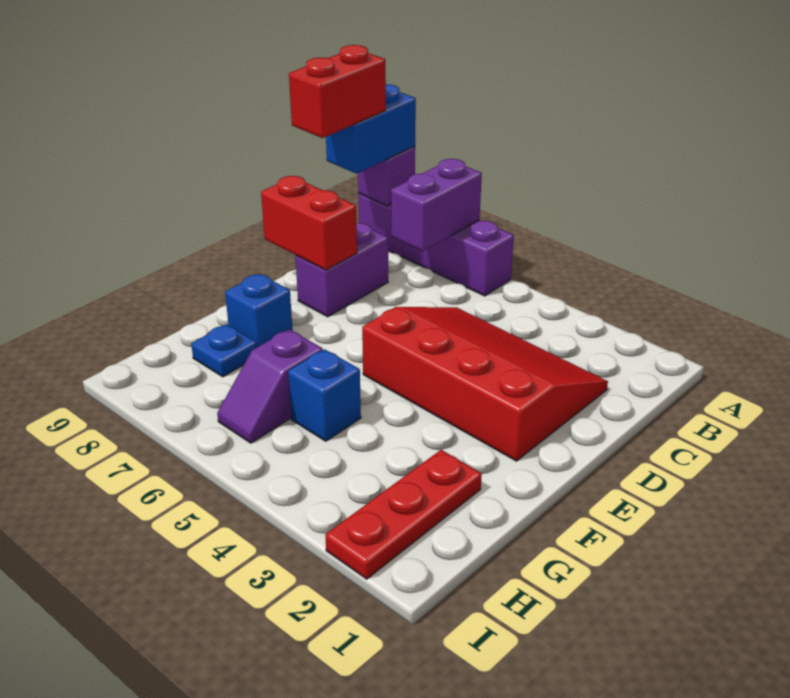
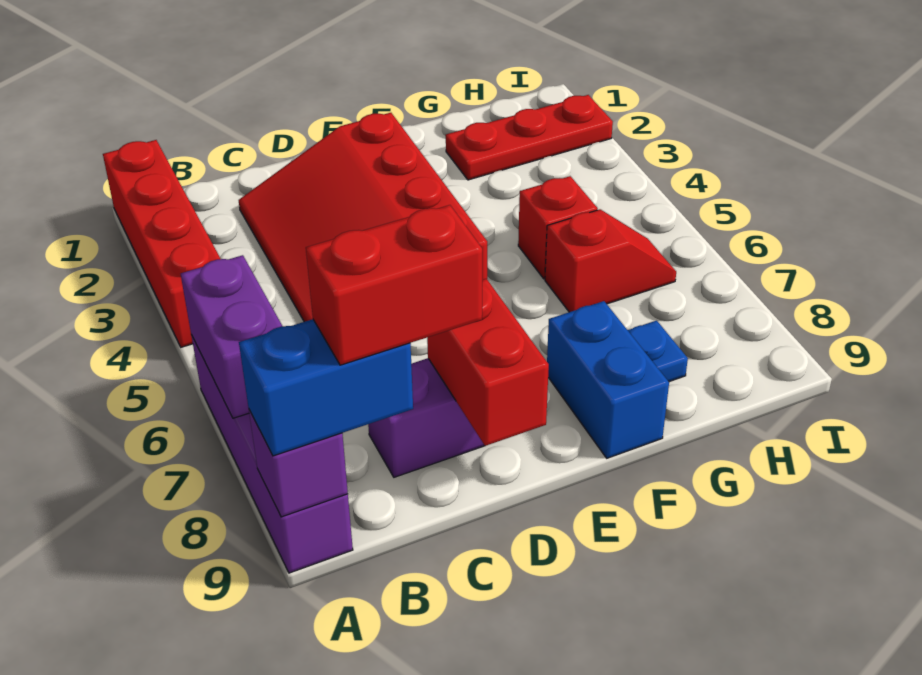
none -> red brick A1:A4 level 1
purple brick A7:B7 level 2 -> purple brick A6:A7 level 2
blue brick F8 level 1 -> blue brick F8:F9 level 1
blue brick G5 level 1 -> red brick G5 level 1
purple slope G6:H6 level 1 top G -> red slope G6:H6 level 1 top G

